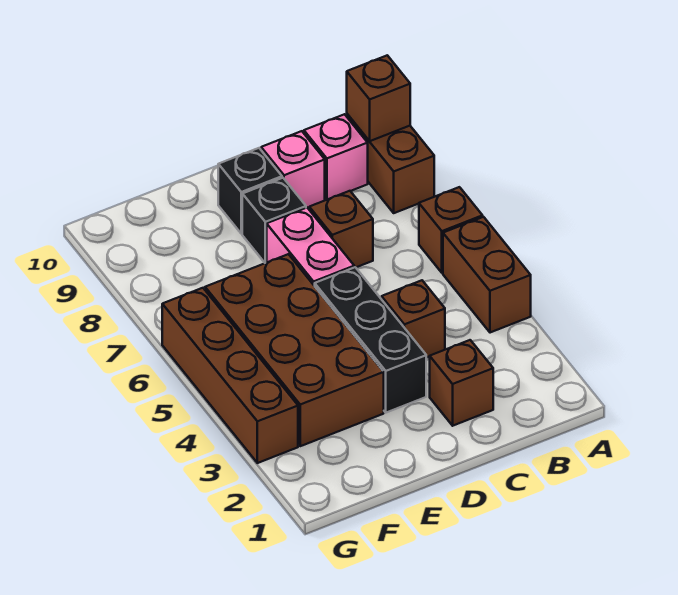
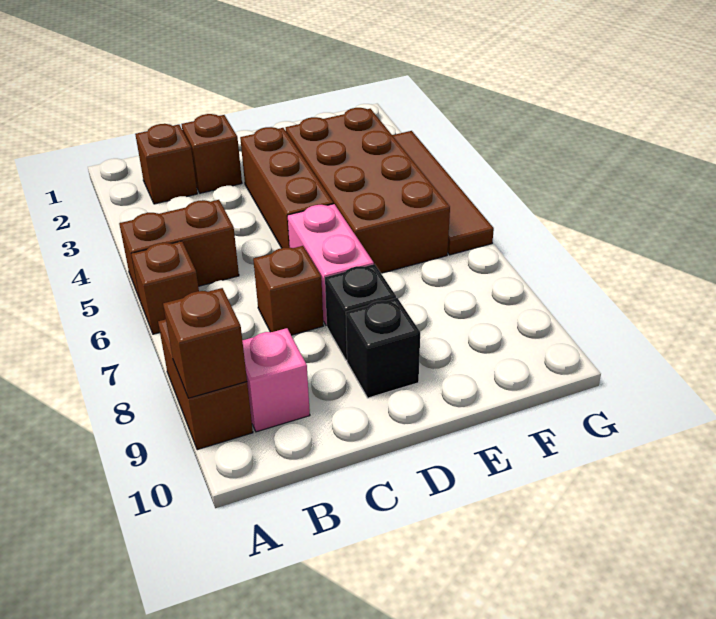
brown brick A4:A5 level 1 -> brown brick A5:B5 level 1
brown brick C4 level 1 -> brown brick B2 level 1
pink brick C9 level 1 -> none
black brick D3:D5 level 1 -> brown brick D3:D5 level 1
brown brick G3:G6 level 1 -> brown tile G3:G6 level 1

